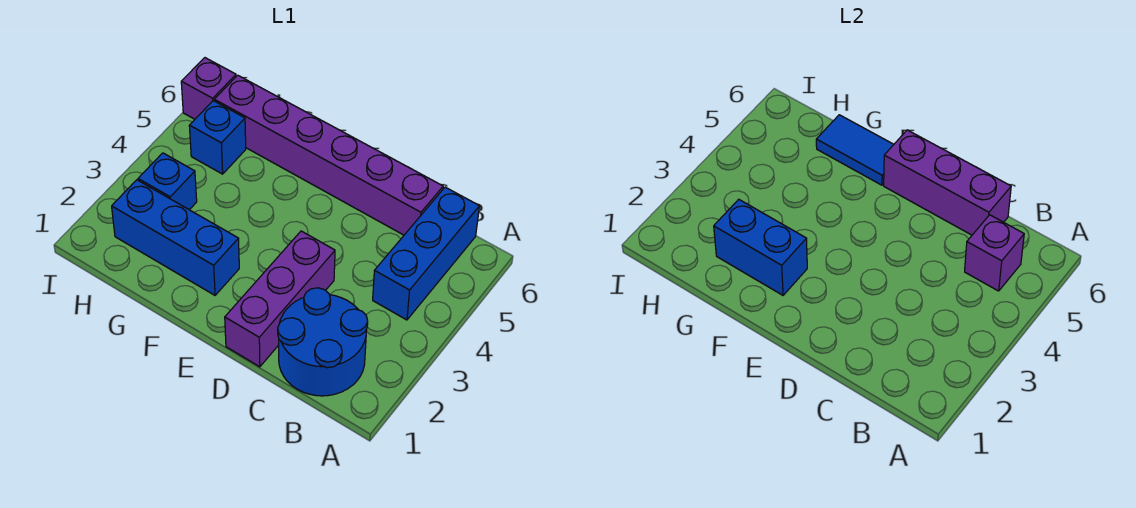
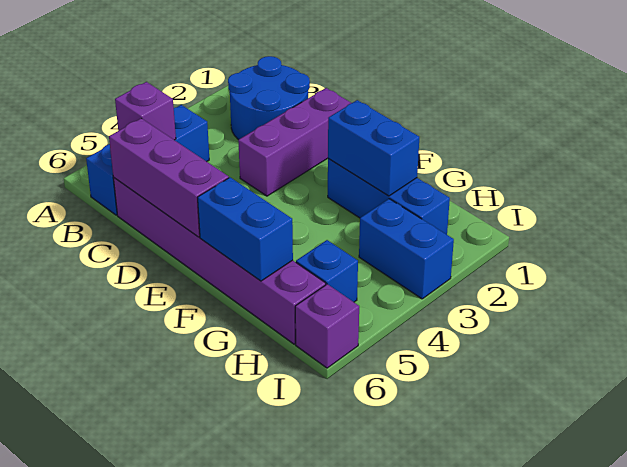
blue tile F6:G6 level 2 -> blue brick F6:G6 level 2
blue brick H3 level 1 -> blue brick H3:I3 level 1

